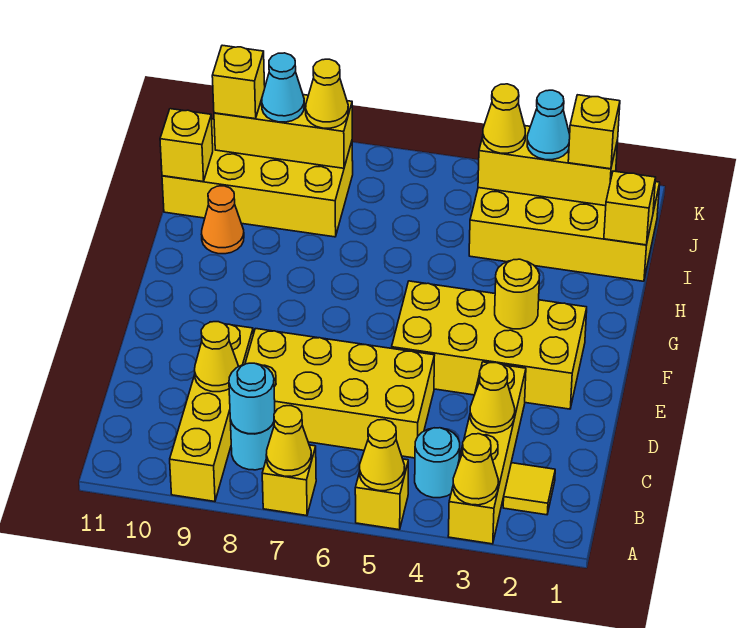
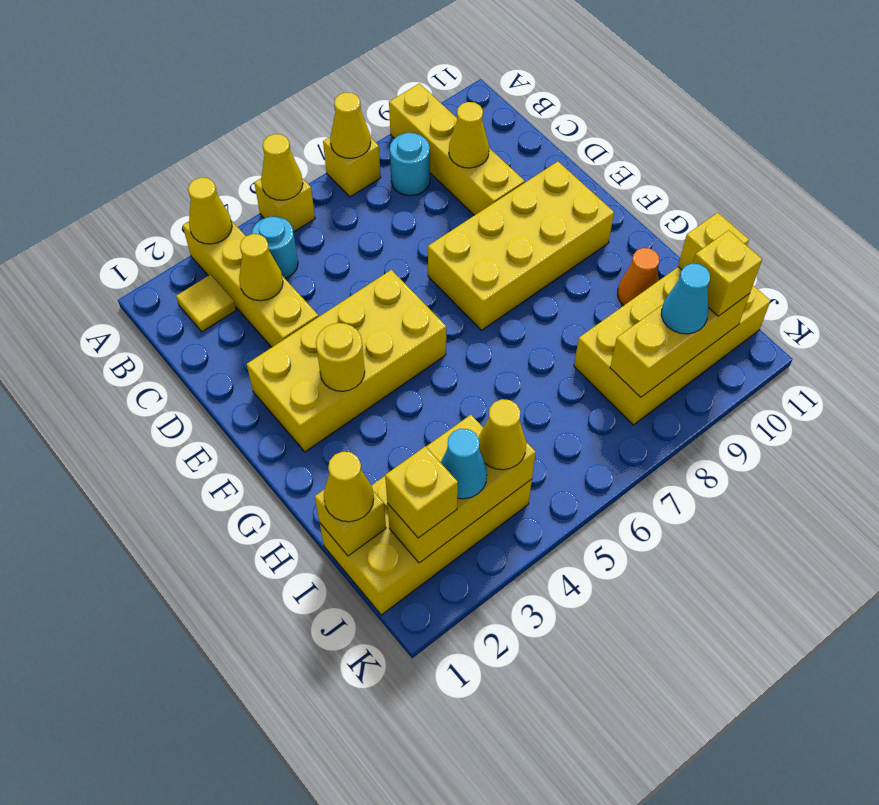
cyan round brick B8 level 2 -> none
yellow brick C5:D8 level 1 -> yellow brick E7:F10 level 1
yellow cone J8 level 3 -> yellow cone I1 level 3

